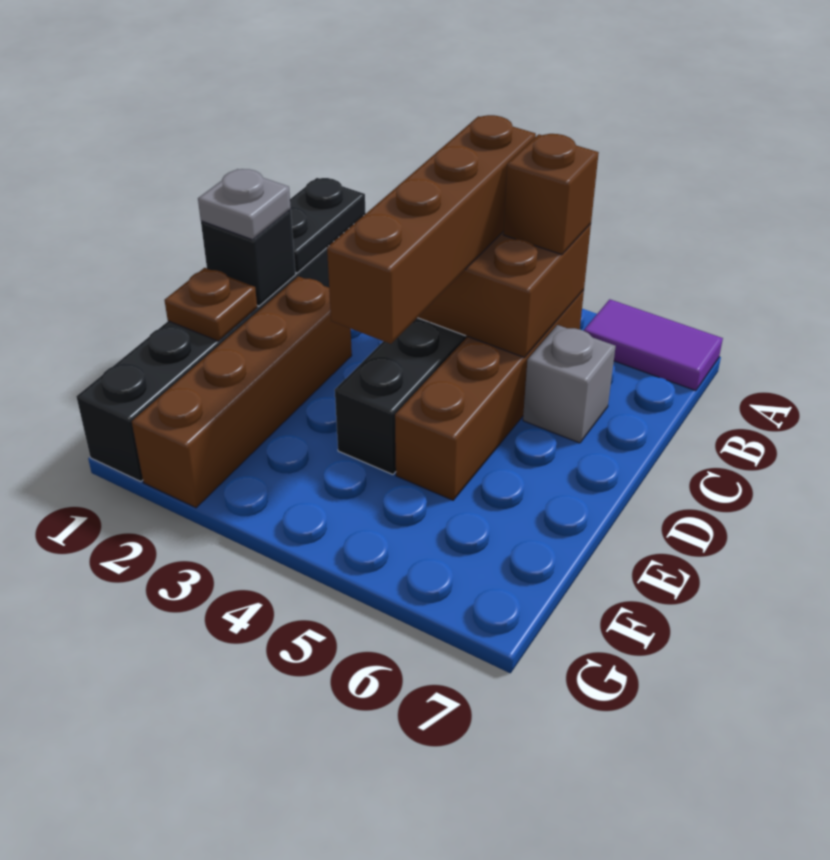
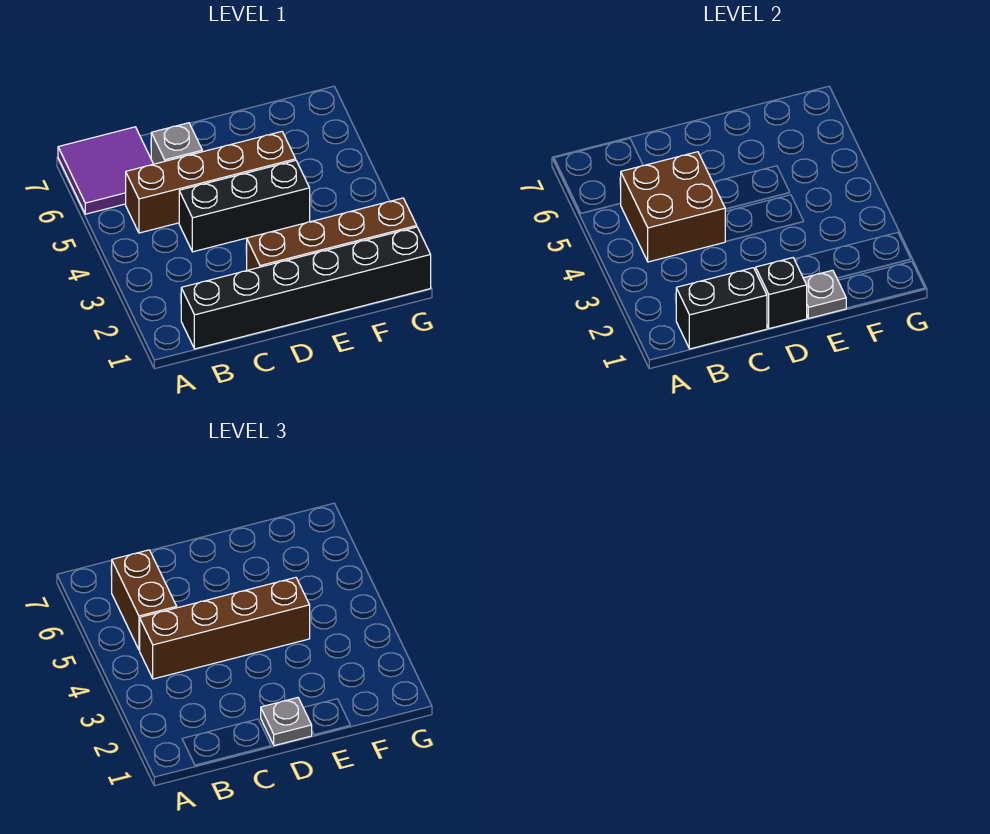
purple tile A6:A7 level 1 -> purple tile A6:B7 level 1
black plate B1:C1 level 2 -> black brick B1:C1 level 2
brown brick B5 level 3 -> brown brick B5:B6 level 3
brown plate E1 level 2 -> grey plate E1 level 2

